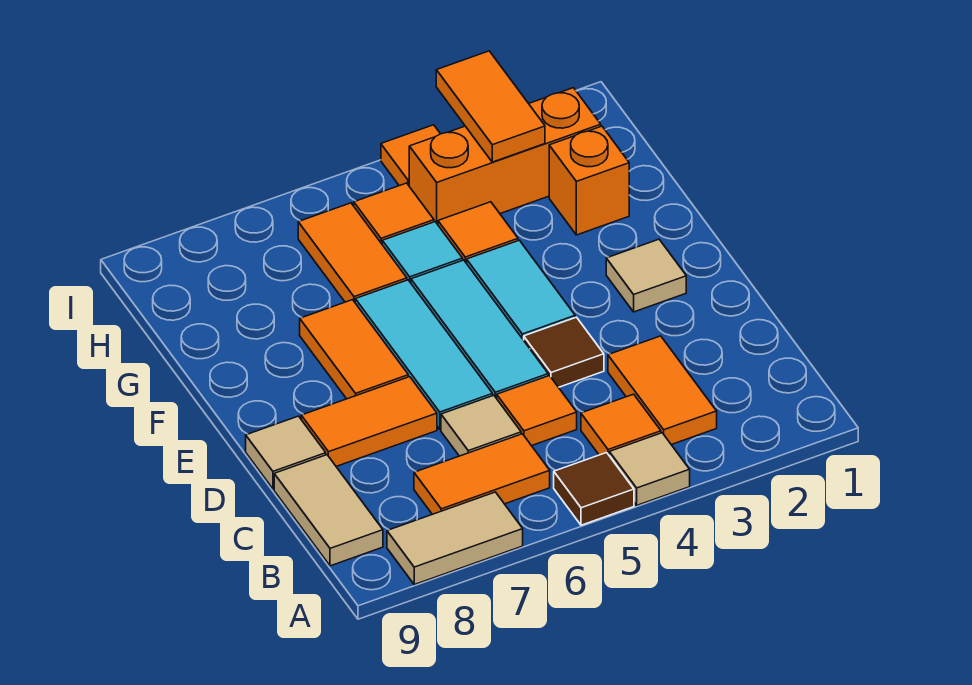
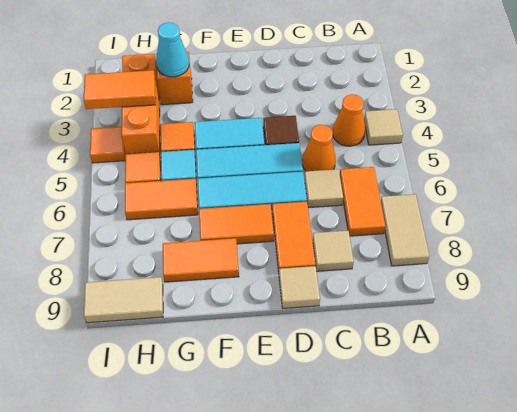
brown tile A5 level 1 -> none
orange tile B3:C3 level 1 -> orange tile F8:G8 level 1
orange tile B4 level 1 -> orange cone B4 level 1
tan tile B9:C9 level 1 -> tan tile H9:I9 level 1
orange tile C5 level 1 -> orange cone C5 level 1
tan tile E2 level 1 -> tan tile C8 level 1
none -> cyan cone G2 level 2

